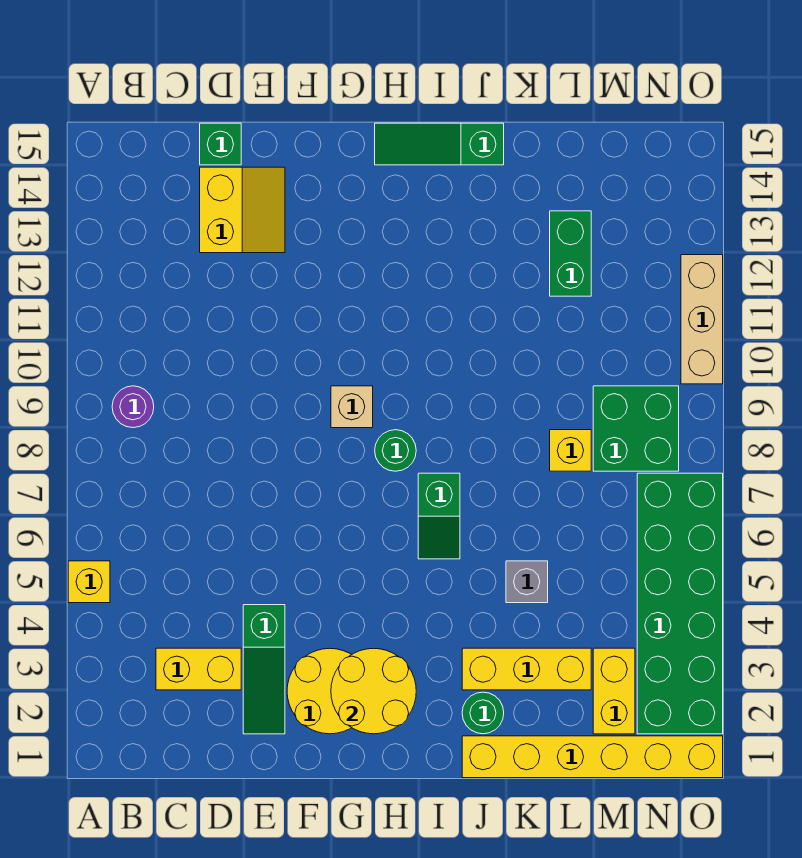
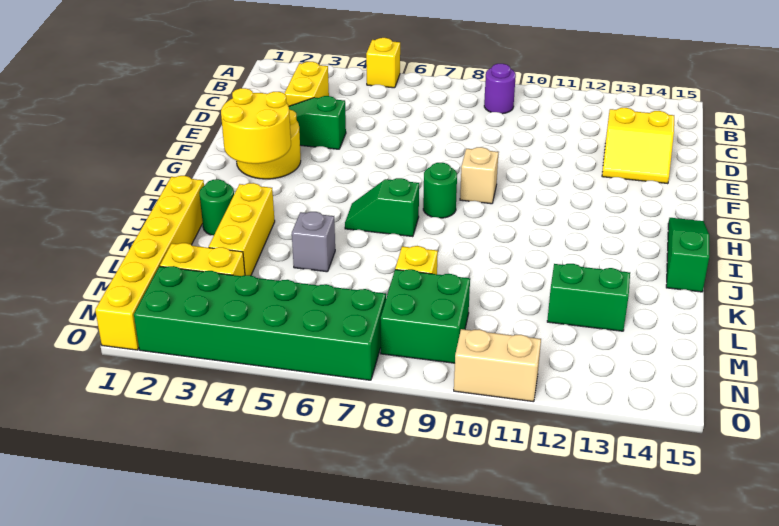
green brick D15 level 1 -> none
tan brick O10:O12 level 1 -> tan brick O10:O11 level 1

